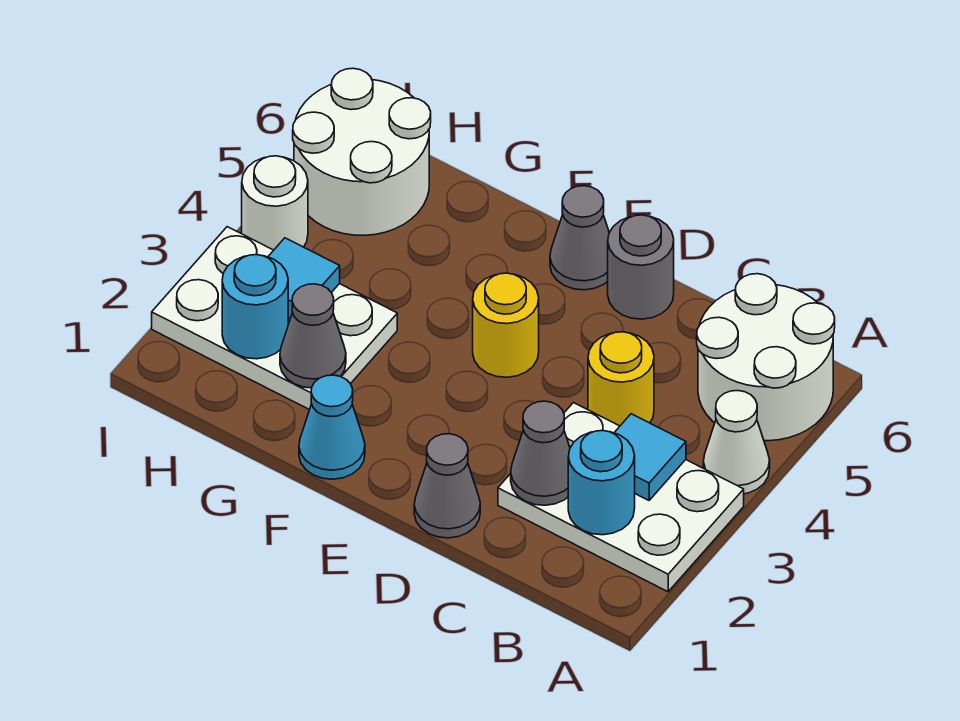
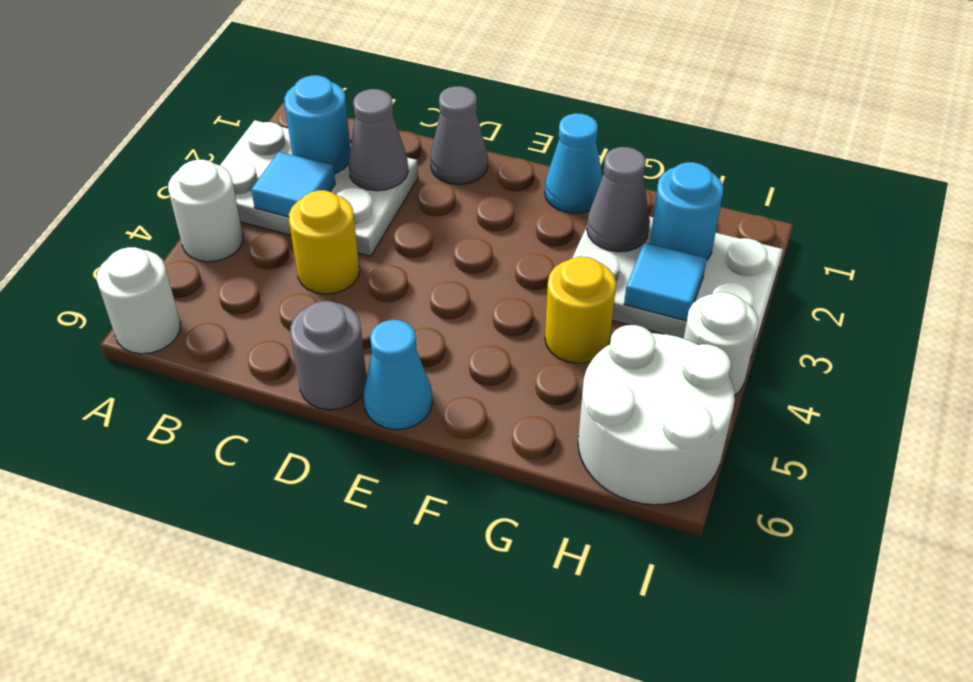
white cone A4 level 1 -> white round brick A4 level 1
white round brick A5:B6 level 1 -> white round brick A6 level 1
yellow round brick E4 level 1 -> yellow round brick G4 level 1
grey cone E6 level 1 -> cyan cone E6 level 1

